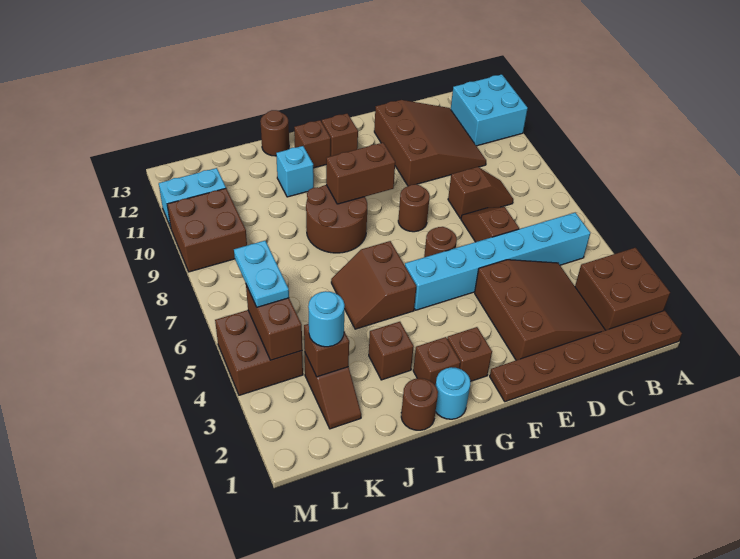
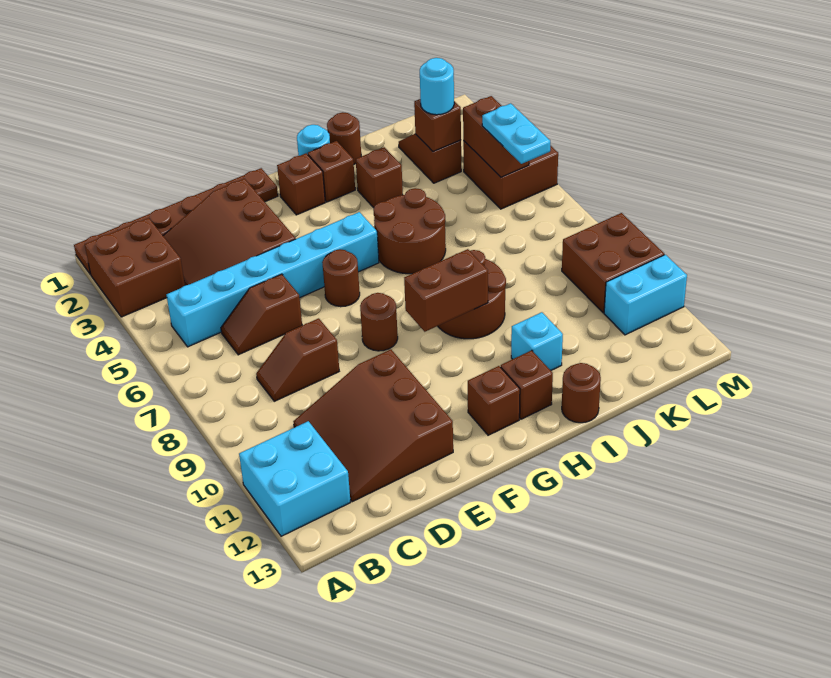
brown slope D6:D7 level 1 top 6 -> brown slope C6:D6 level 1 top D
brown slope H5:I6 level 1 top H -> brown round brick H5:I6 level 1

